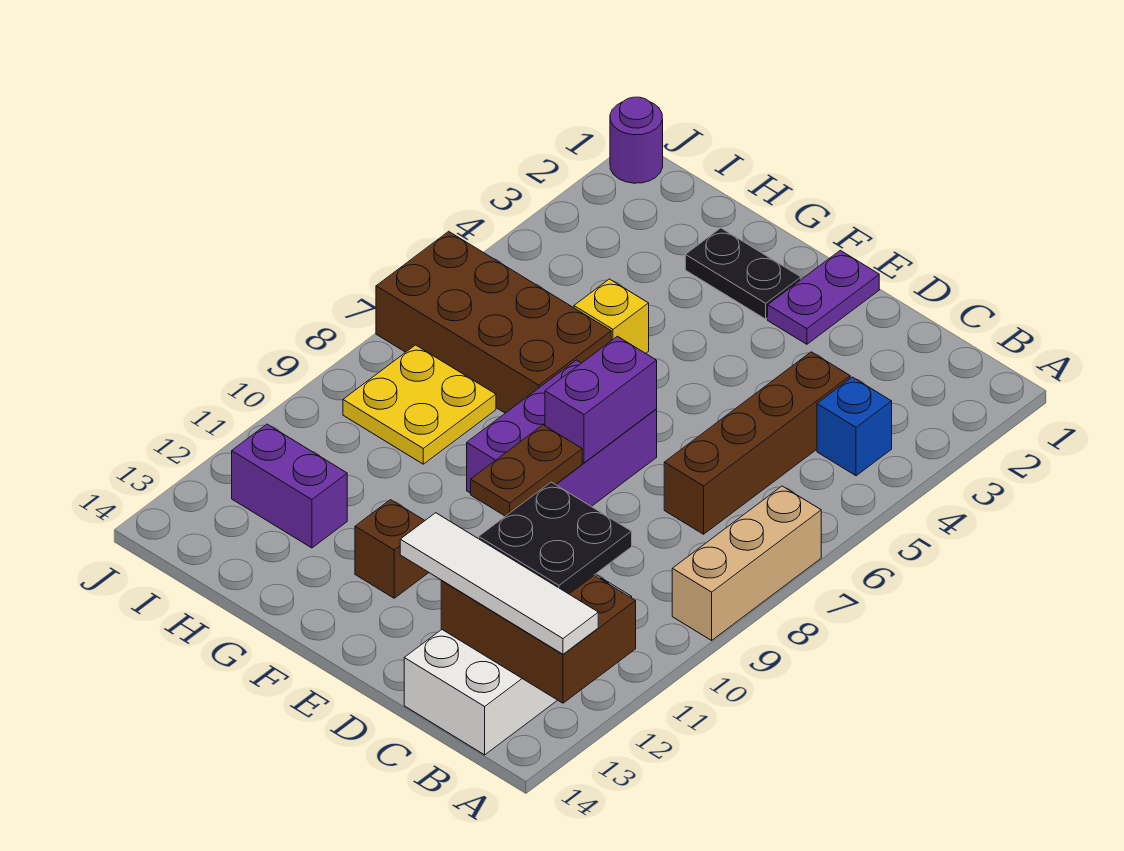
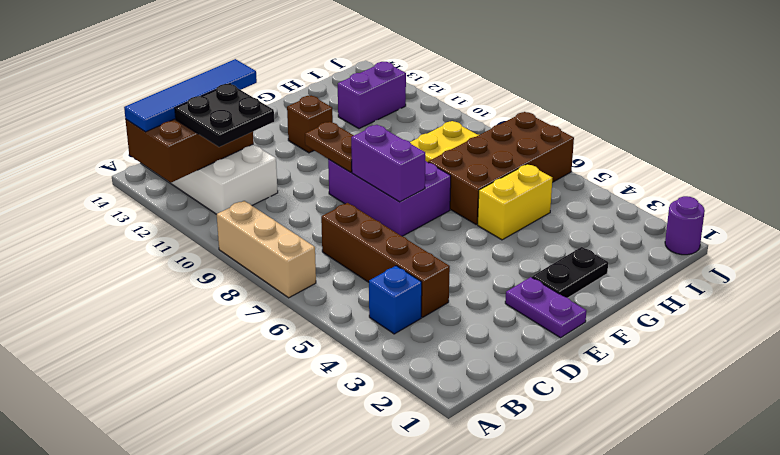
white tile A13:D13 level 3 -> blue tile A13:D13 level 3
yellow brick G5 level 1 -> yellow brick G5:H5 level 1

